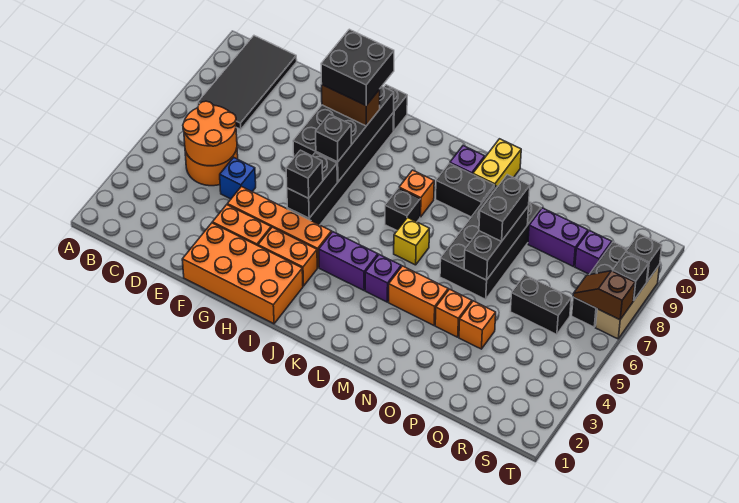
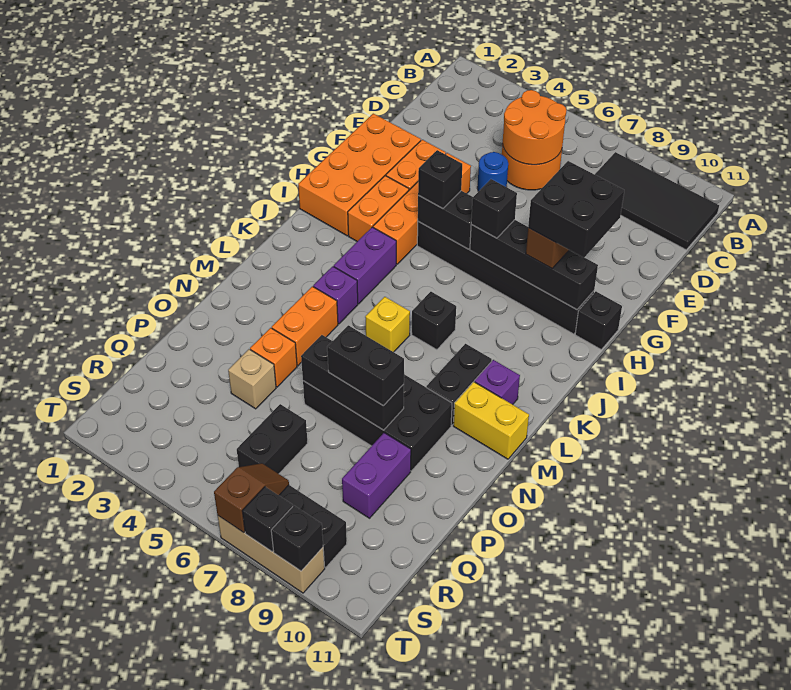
blue brick E5 level 1 -> blue round brick E5 level 1
black brick G7:H10 level 2 -> black brick H7:H10 level 2
orange brick K8 level 1 -> none
orange brick P4 level 1 -> tan brick P4 level 1
purple brick R9 level 1 -> none

